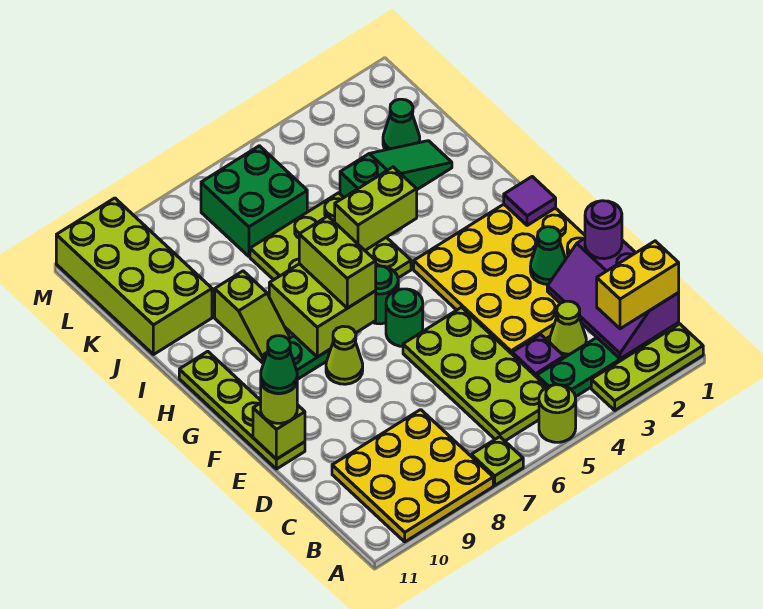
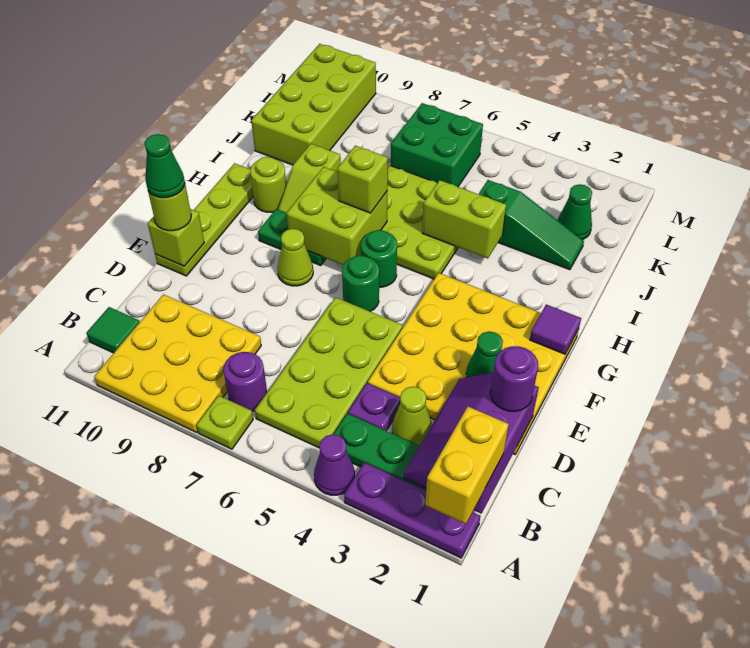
lime plate A1:A3 level 1 -> purple plate A1:A3 level 1
none -> purple cone A4 level 1
lime round brick A5 level 1 -> lime round brick H10 level 1
yellow brick B1:B2 level 3 -> yellow brick A1:B1 level 3
none -> purple round brick B7 level 1
none -> green tile B11 level 1
lime brick G7:H7 level 3 -> lime brick H7 level 3

